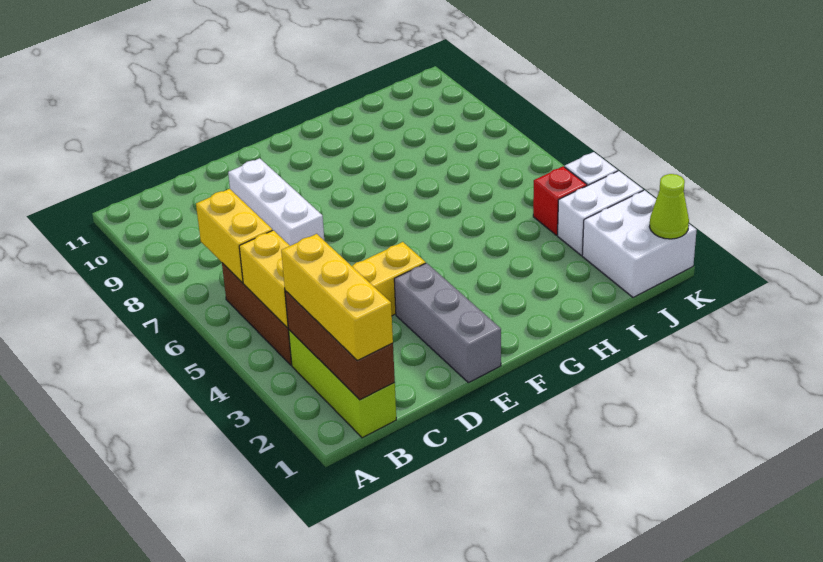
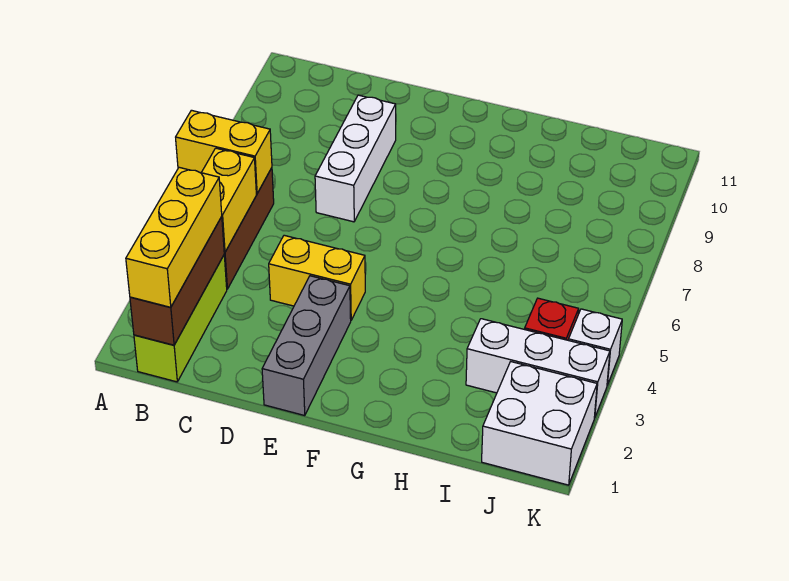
yellow brick B6:B7 level 2 -> yellow brick A6:B6 level 2
white brick J3:K3 level 1 -> white brick I3:K3 level 1
lime cone K1 level 2 -> none

